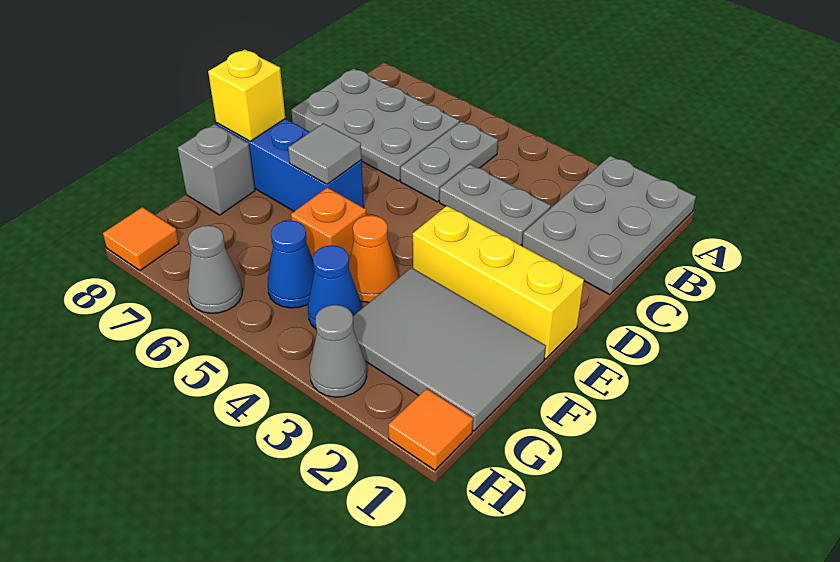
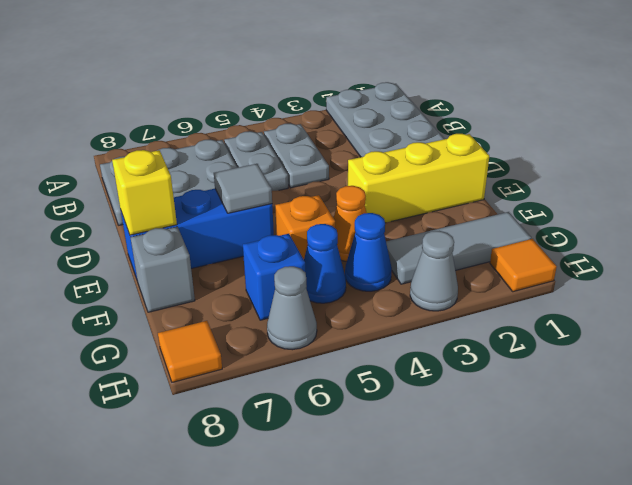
grey plate C3:C4 level 1 -> grey plate B4:C4 level 1
grey tile F1:G3 level 1 -> grey tile G1:G3 level 1
none -> blue brick G6 level 1

